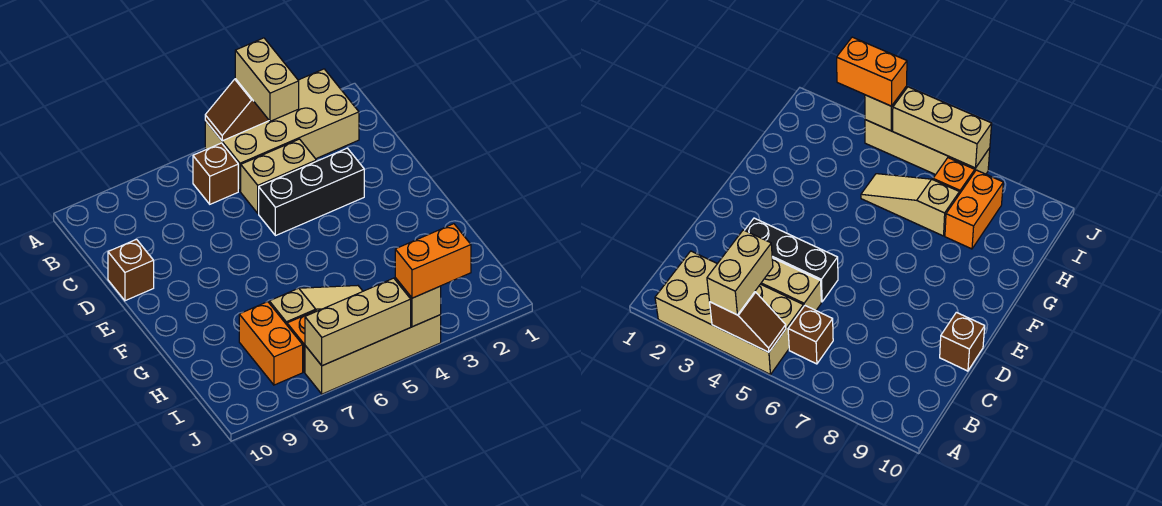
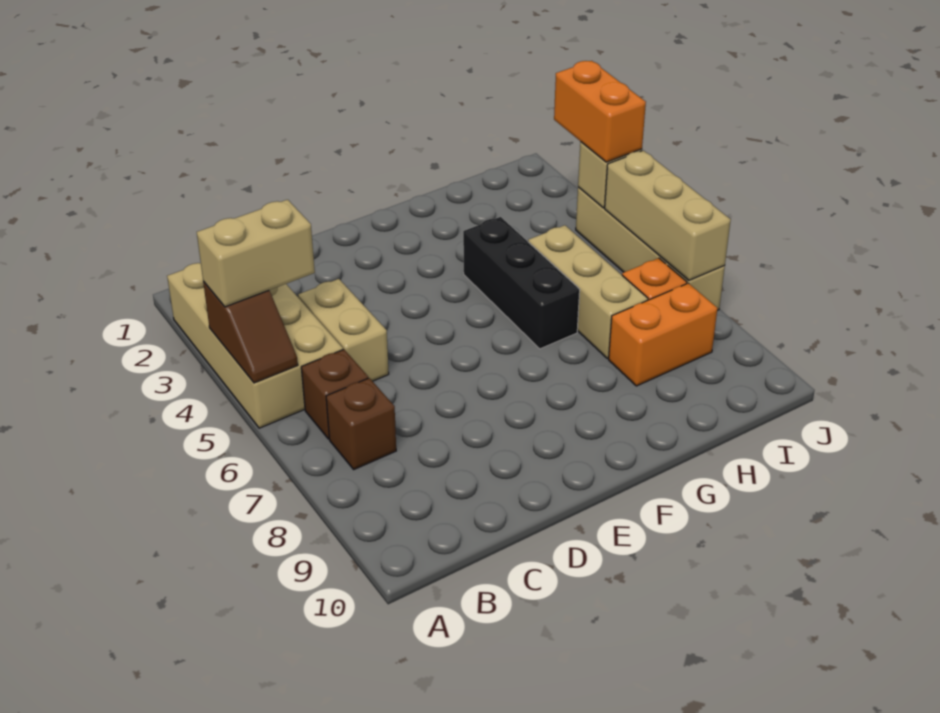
black brick D3:D5 level 1 -> black brick G4:G6 level 1
brown brick D10 level 1 -> brown brick B7 level 1
tan slope H5:H7 level 1 top 7 -> tan brick H5:H7 level 1

